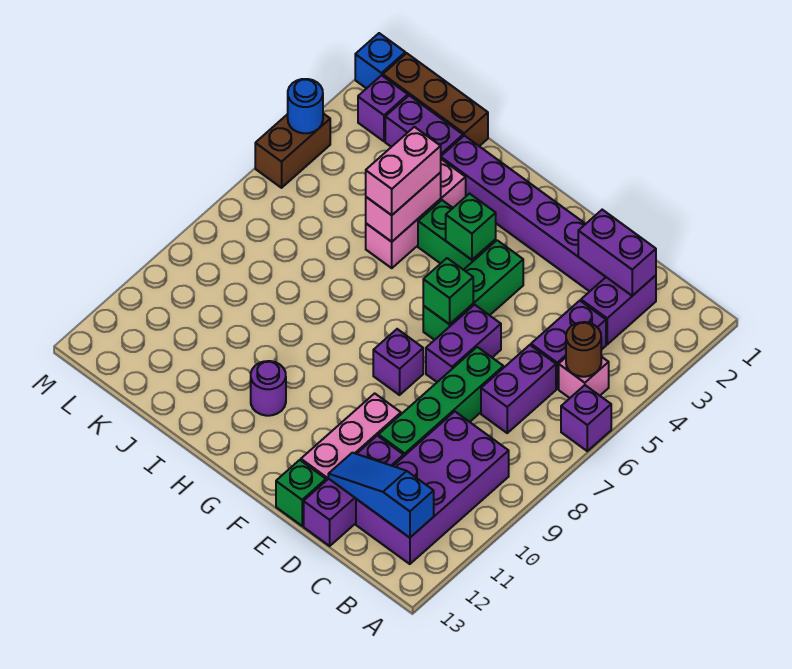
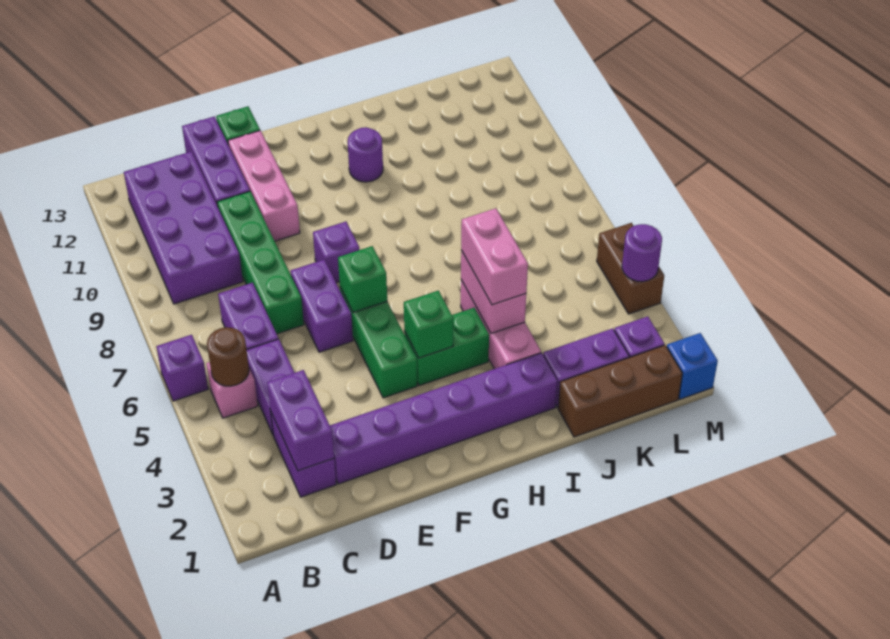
blue slope B12:D12 level 2 top B -> none
purple brick C2:D2 level 2 -> purple brick C2:C3 level 2
blue round brick M4 level 2 -> purple round brick M4 level 2

